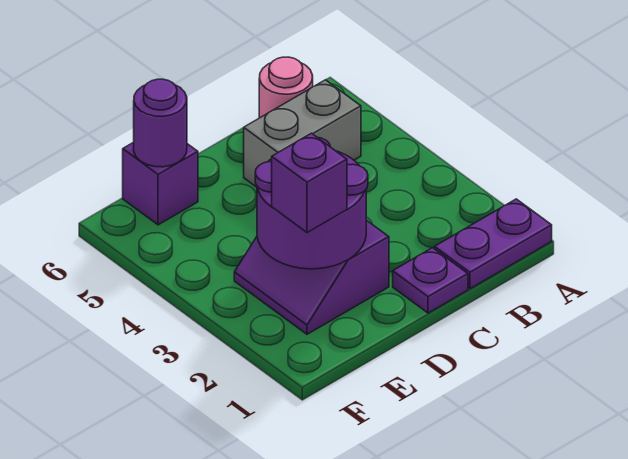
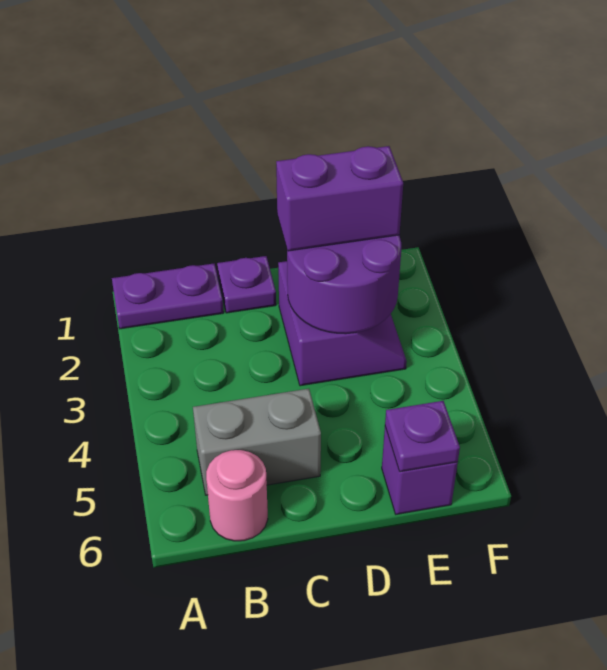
purple brick E2 level 3 -> purple brick D2:E2 level 3
purple round brick E6 level 2 -> purple plate E6 level 2

